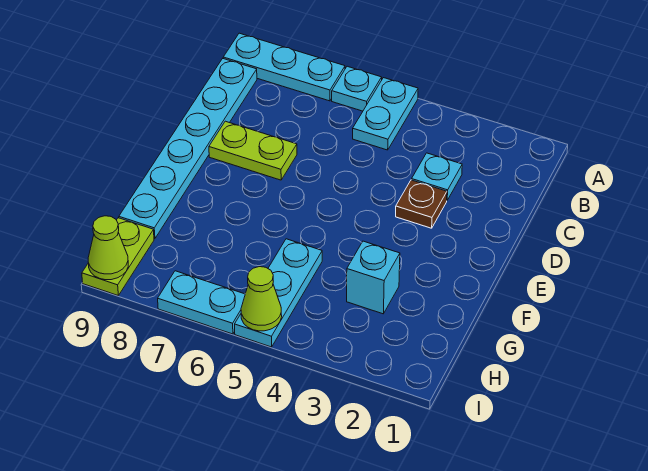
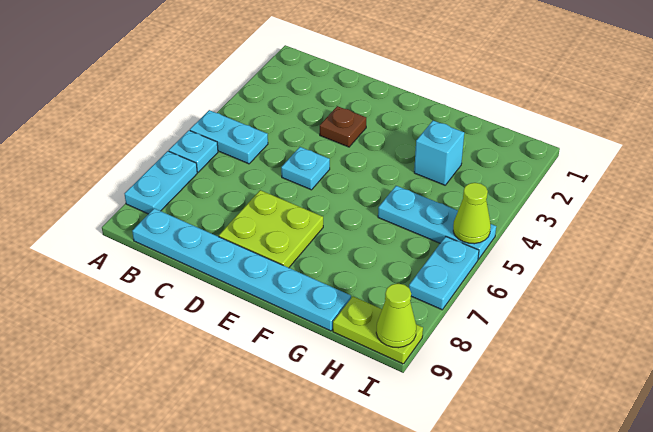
cyan plate A7:A9 level 1 -> cyan plate A7:A8 level 1
cyan plate C3 level 1 -> cyan plate D5 level 1
lime plate D7:D8 level 1 -> lime plate D7:E8 level 1

